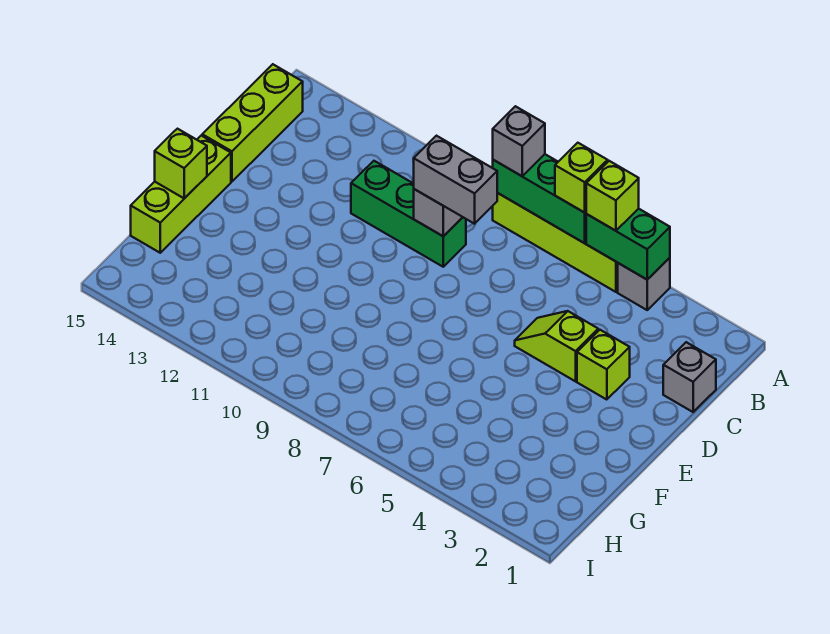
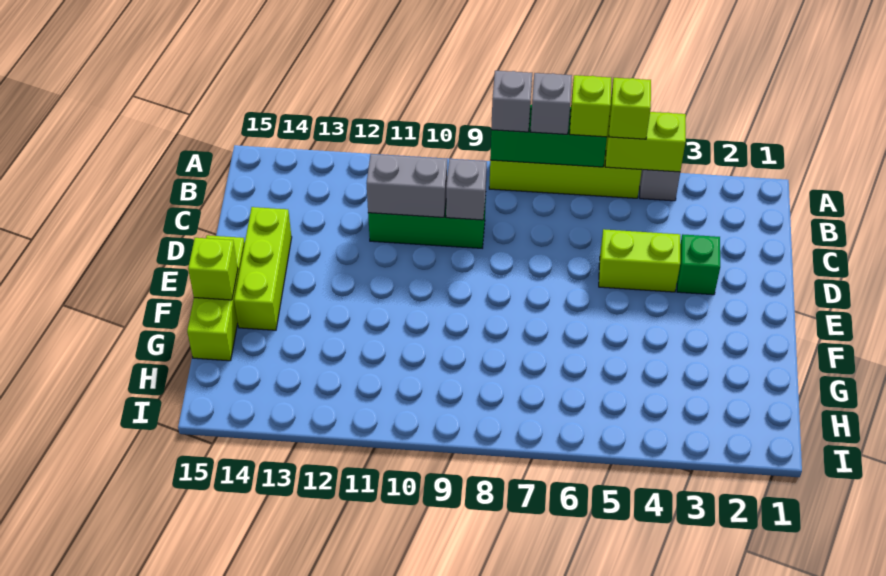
green brick A4:A5 level 2 -> lime brick A4:A5 level 2
lime brick B15:D15 level 1 -> lime brick D14:F14 level 1
grey brick C1 level 1 -> grey brick A7 level 3
grey brick C8:C9 level 3 -> grey brick C10:C11 level 2
lime brick D3 level 1 -> green brick D3 level 1
lime slope D4:D5 level 1 top 4 -> lime brick D4:D5 level 1

